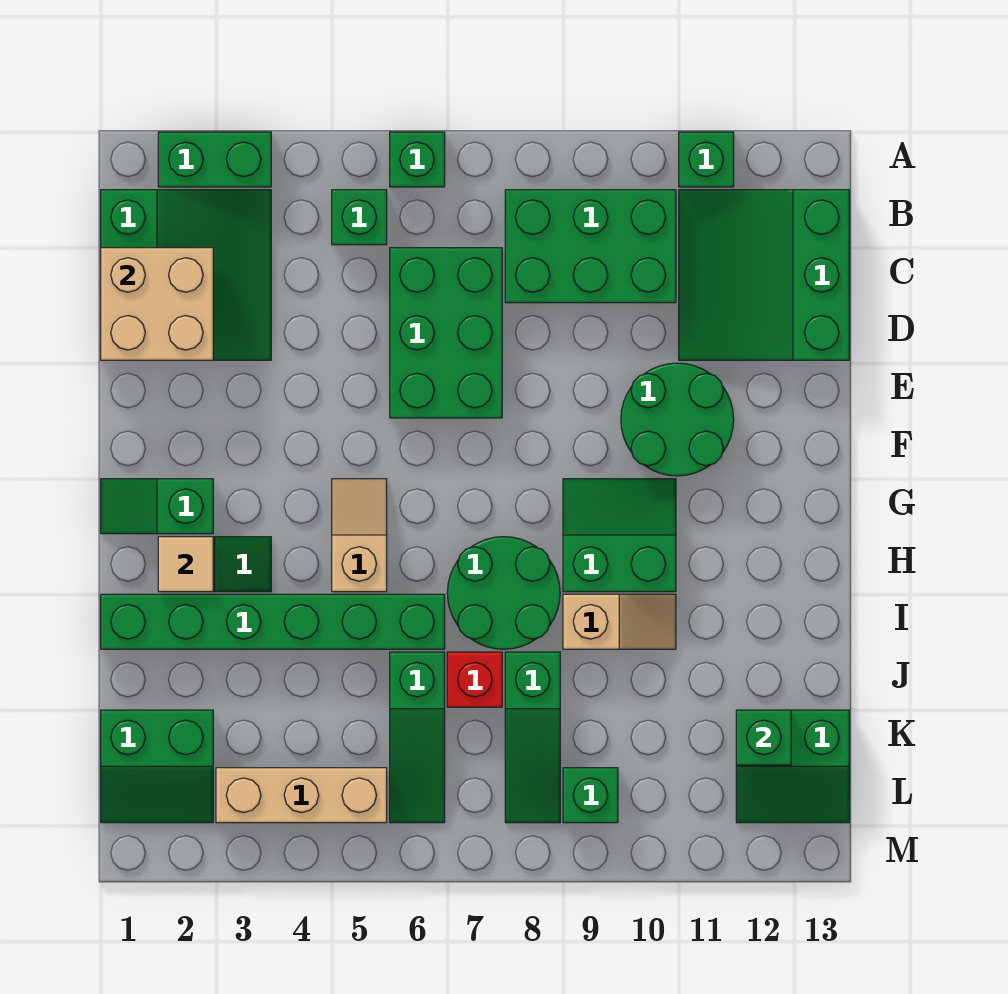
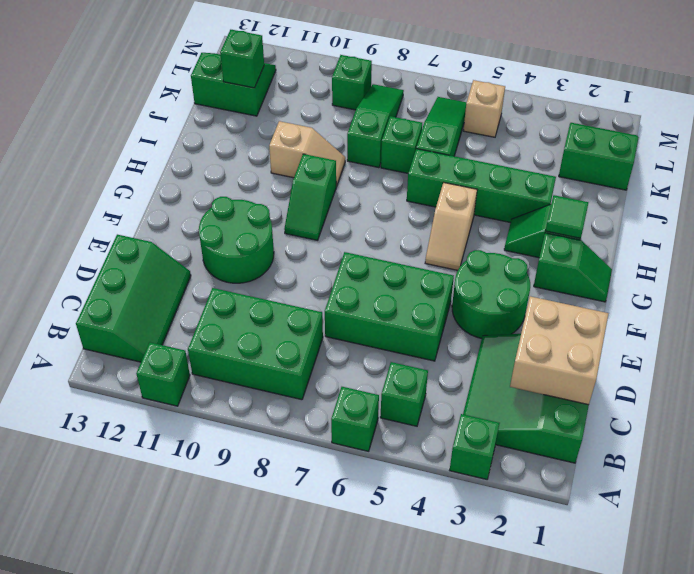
green brick A2:A3 level 1 -> green brick A3 level 1
green slope B11:D13 level 1 top 13 -> green slope B12:D13 level 1 top 13
green brick C6:E7 level 1 -> green brick D5:E7 level 1
green slope G9:H10 level 1 top H -> green slope G9:H9 level 1 top H
tan tile H2 level 2 -> green tile H2 level 2
green round brick H7:I8 level 1 -> green round brick E3:F4 level 1
green brick I1:I6 level 1 -> green brick I3:I6 level 1
tan slope I9:I10 level 1 top 9 -> tan slope I9:I10 level 1 top 10
red brick J7 level 1 -> green brick J7 level 1
tan brick L3:L5 level 1 -> tan brick L5 level 1

